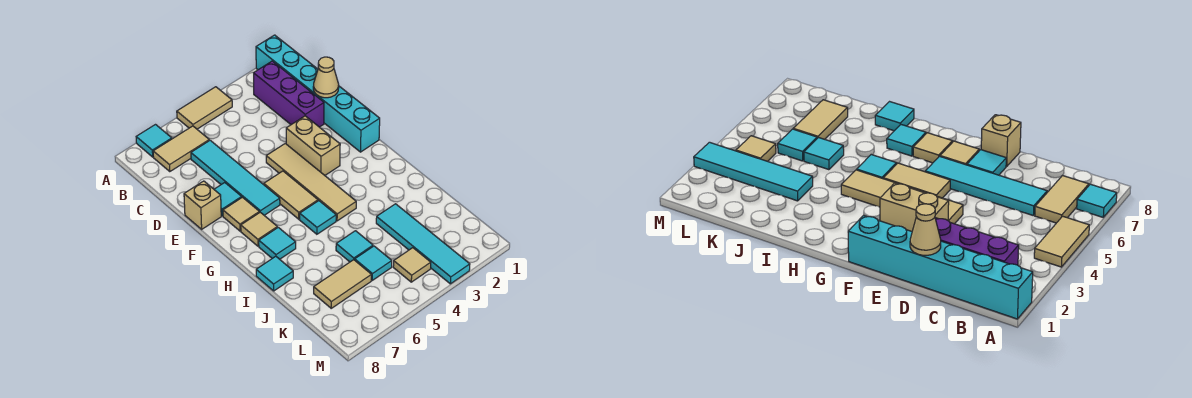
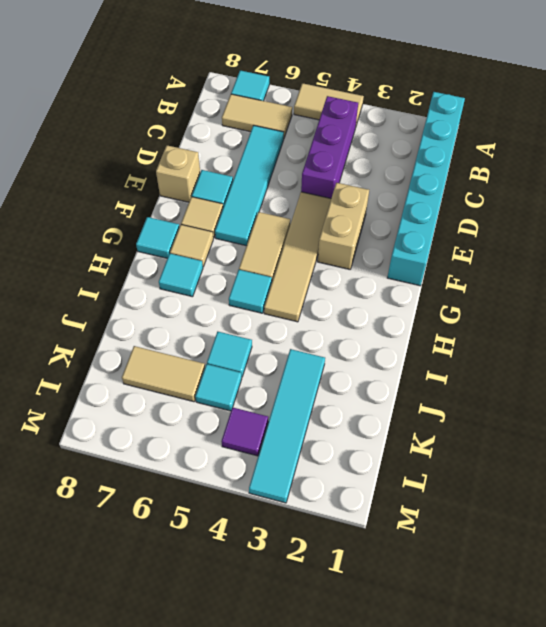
purple brick B2:D2 level 1 -> purple brick B4:D4 level 1
tan cone D1 level 2 -> none
cyan tile I8 level 1 -> cyan tile G8 level 1
tan tile L4 level 1 -> purple tile L4 level 1

